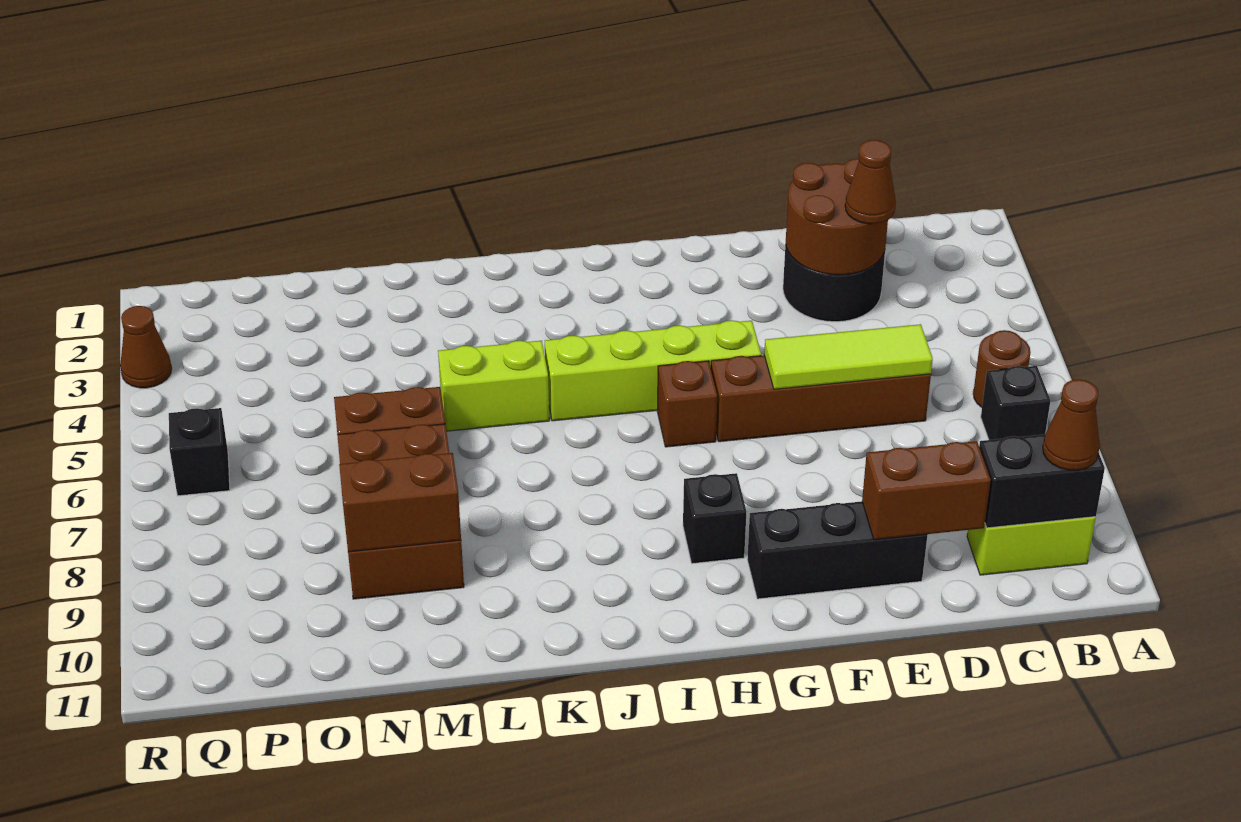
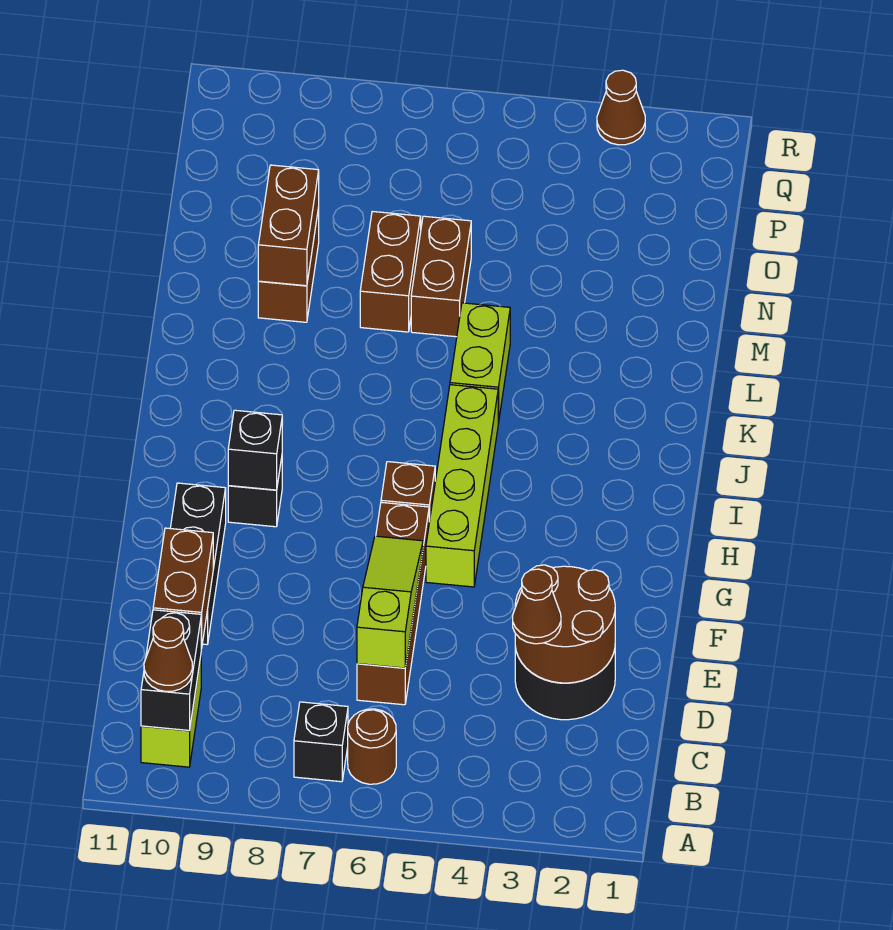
lime tile D6:F6 level 2 -> lime slope D6:F6 level 2 top D
black brick Q6 level 1 -> black brick H9 level 2

